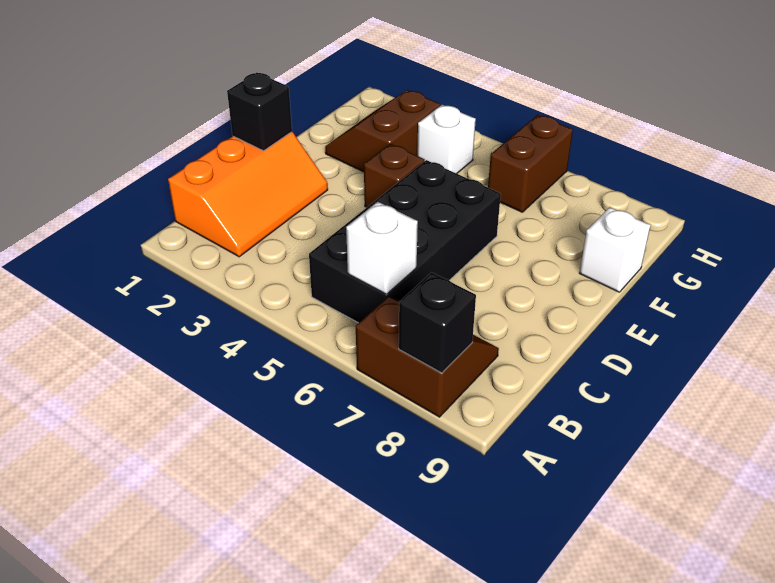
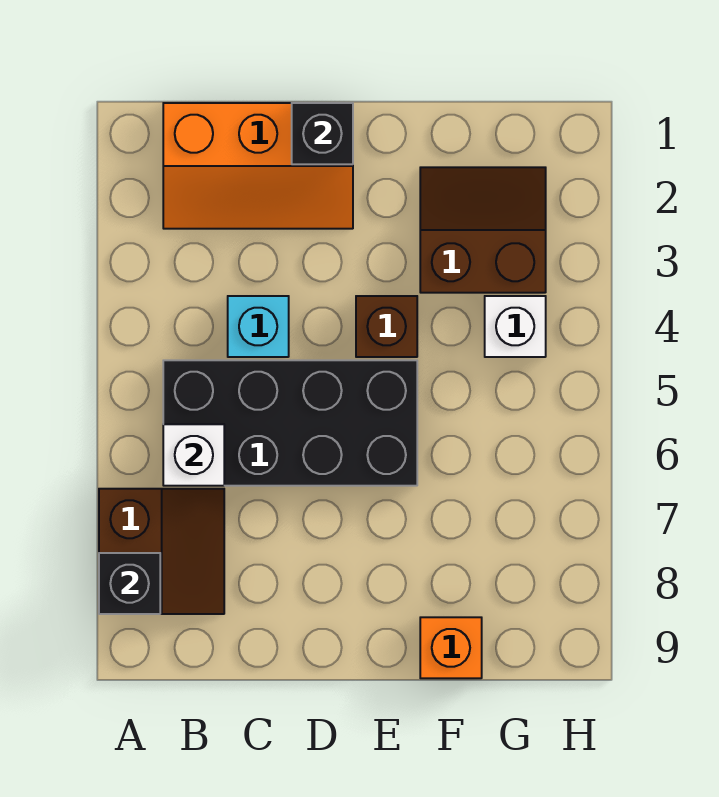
none -> cyan brick C4 level 1
white brick F9 level 1 -> orange brick F9 level 1
brown brick G6:H6 level 1 -> none

